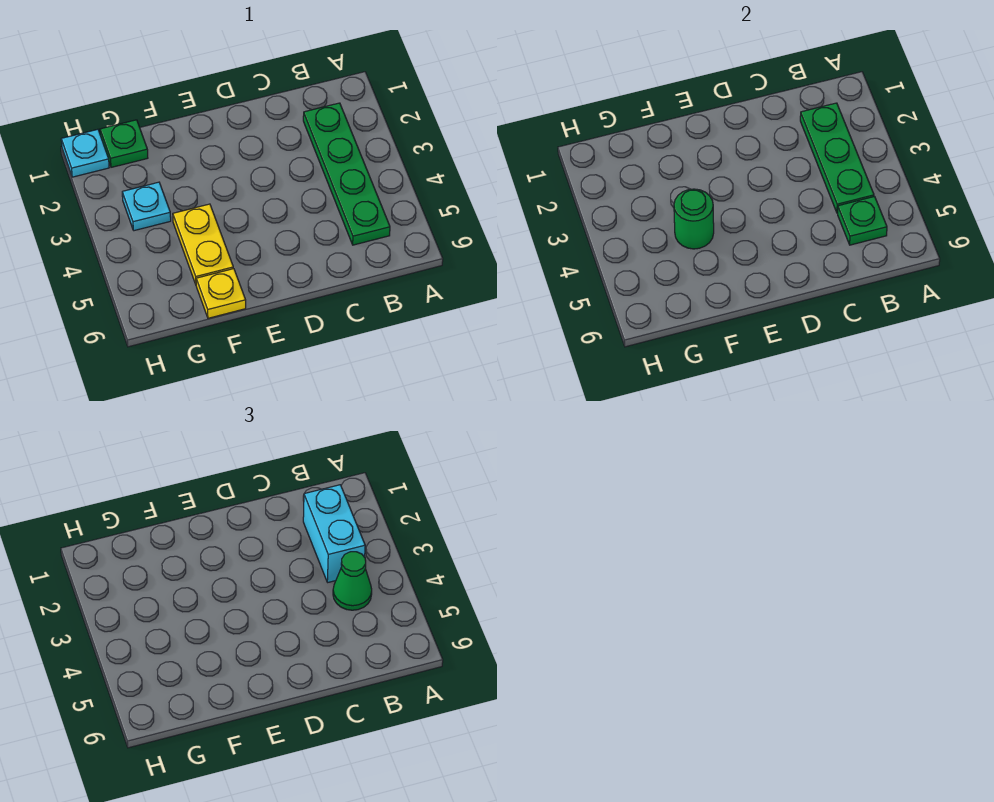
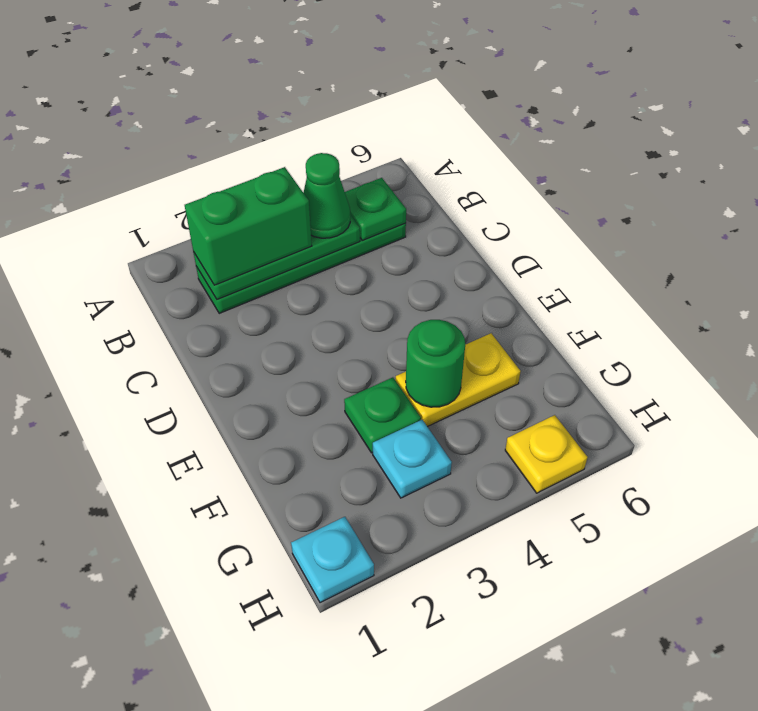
cyan brick B2:B3 level 3 -> green brick B2:B3 level 3
yellow plate F6 level 1 -> yellow plate H5 level 1
green plate G1 level 1 -> green plate F3 level 1

